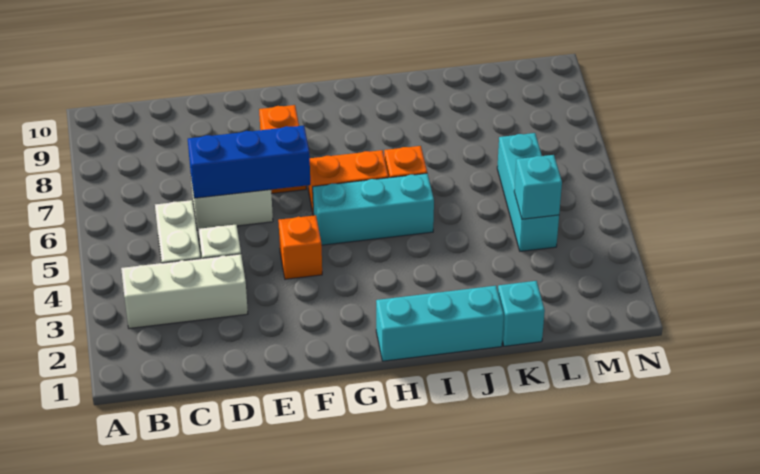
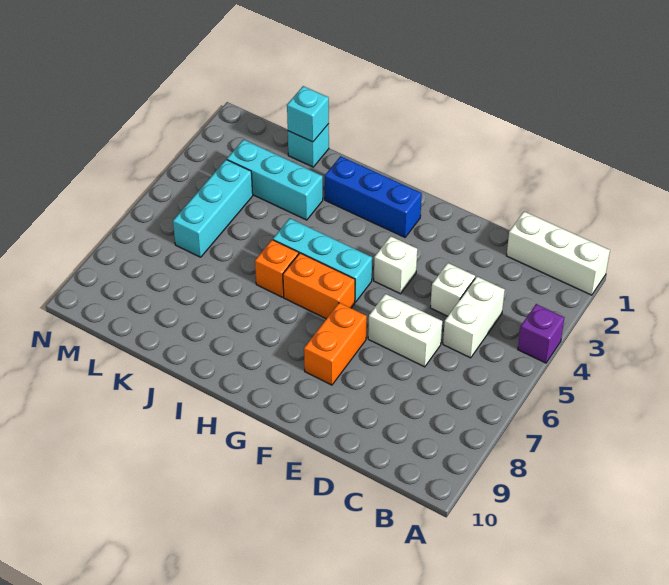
none -> purple brick A4 level 1
white brick B3:D3 level 1 -> white brick A1:C1 level 1
blue brick D6:F6 level 2 -> blue brick G2:I2 level 1
orange brick F4 level 1 -> white brick F4 level 1
cyan brick H1:J1 level 1 -> cyan brick J3:L3 level 1
cyan brick L4 level 2 -> cyan brick K1 level 2

